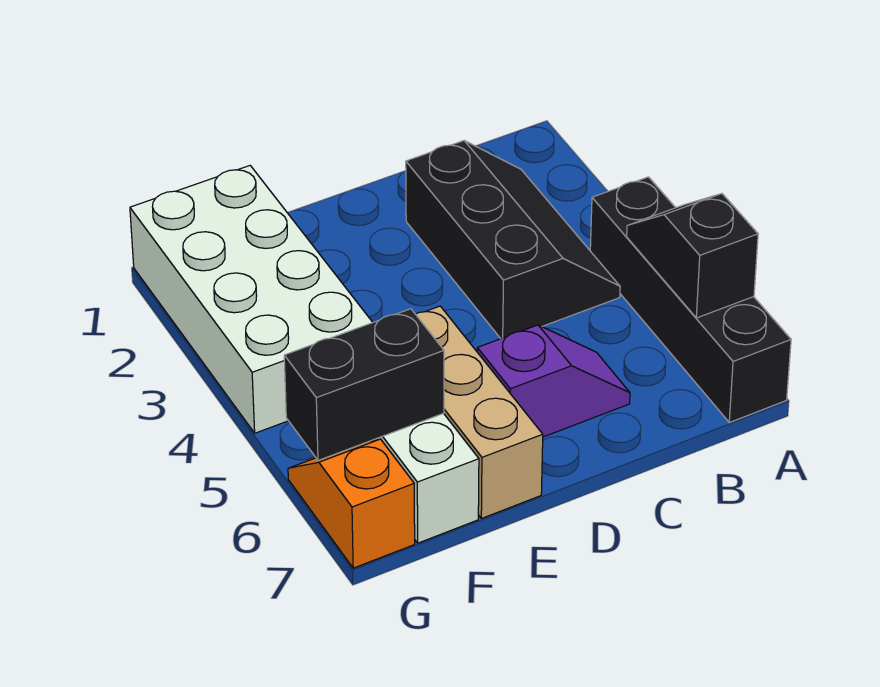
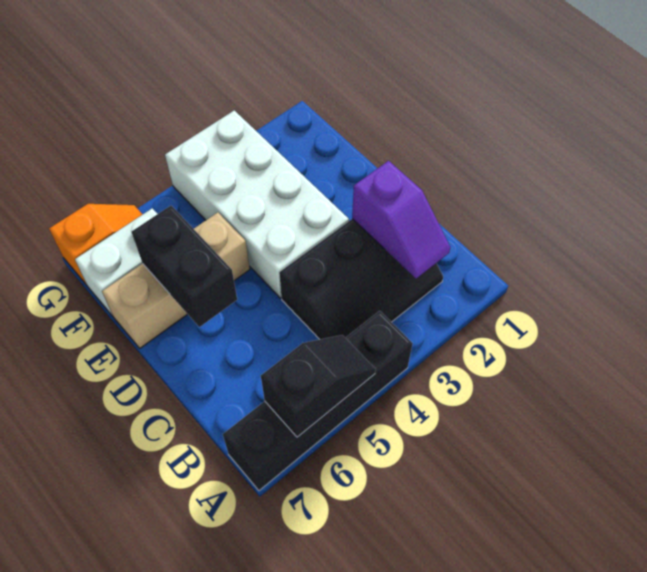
purple slope C6:D6 level 1 top D -> purple slope B2:C2 level 2 top C
white brick F1:G4 level 1 -> white brick D3:G4 level 1
black brick F6:G6 level 2 -> black brick D6:E6 level 2

